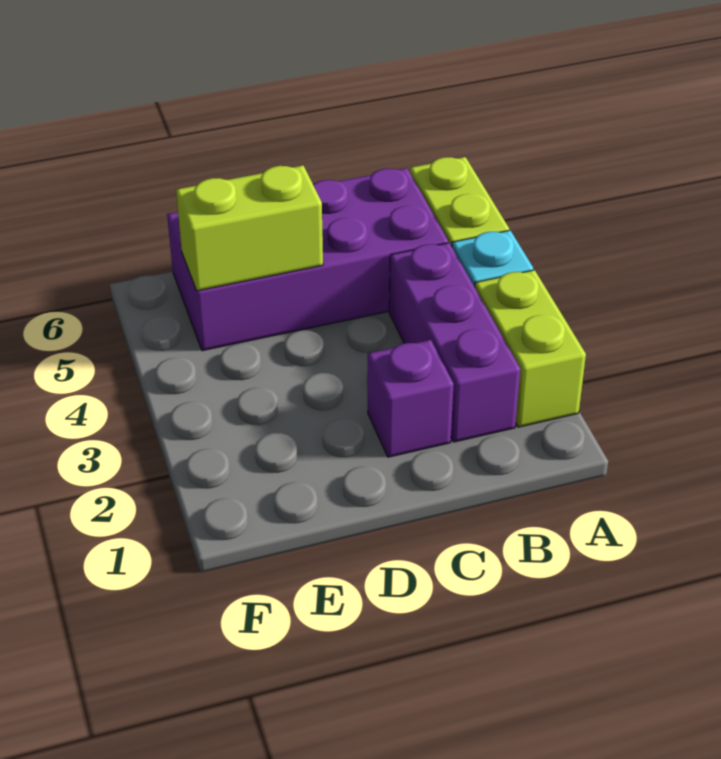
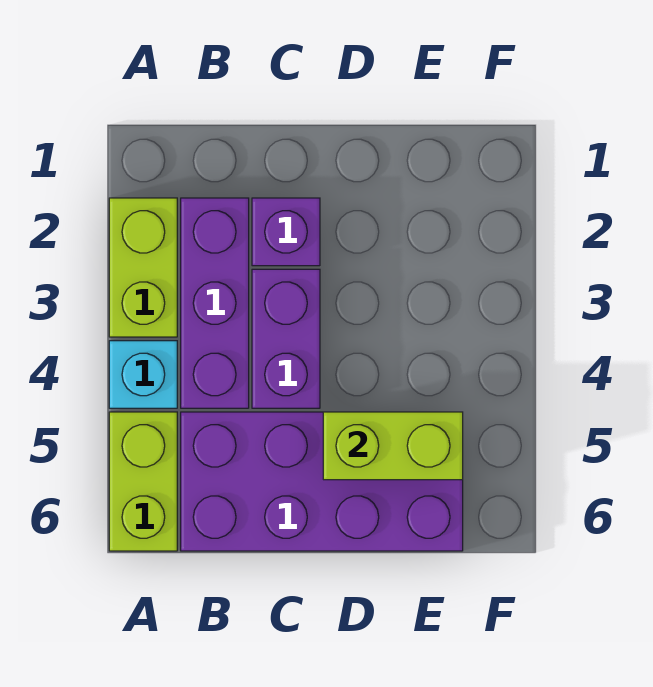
none -> purple brick C3:C4 level 1

